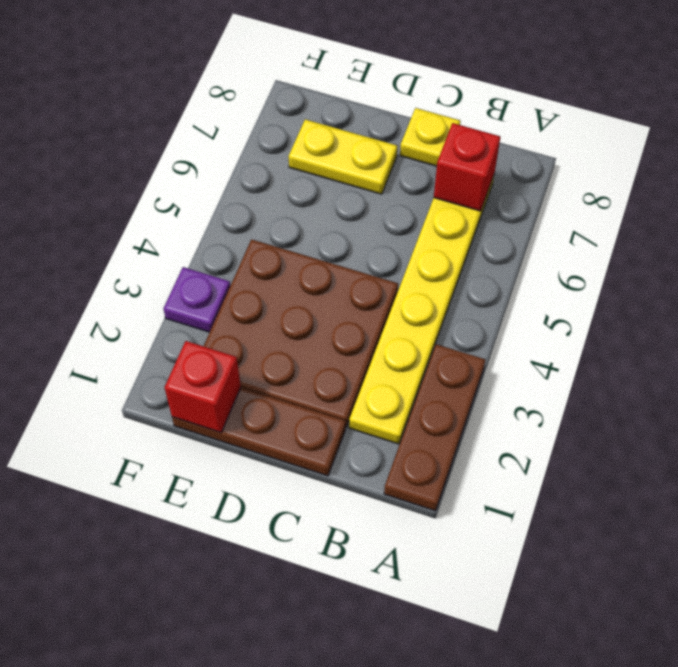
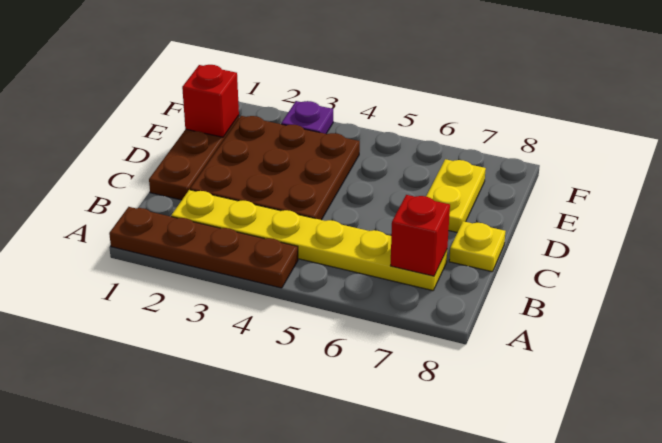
brown plate A1:A3 level 1 -> brown plate A1:A4 level 1

